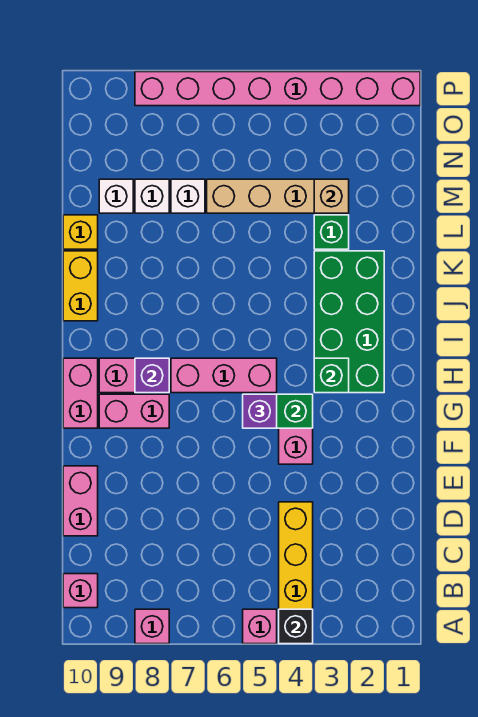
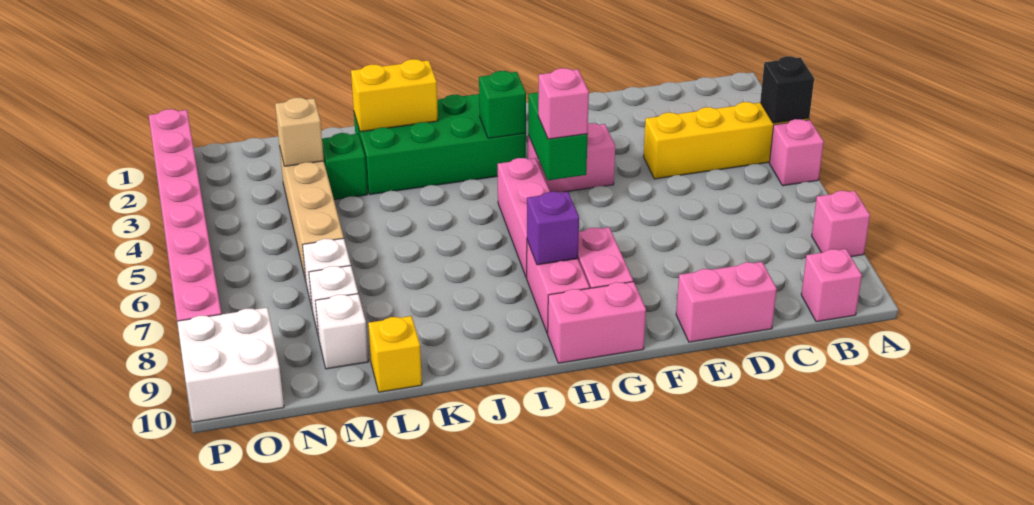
purple brick G5 level 3 -> pink brick G5 level 3
yellow brick J10:K10 level 1 -> yellow brick J2:K2 level 2
none -> white brick O9:P10 level 1

